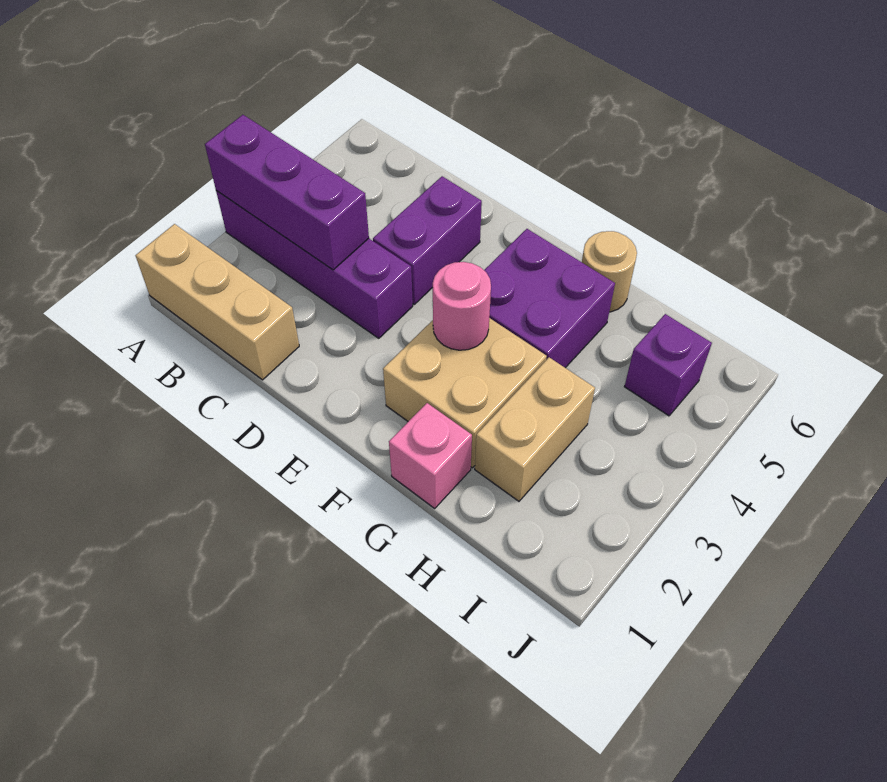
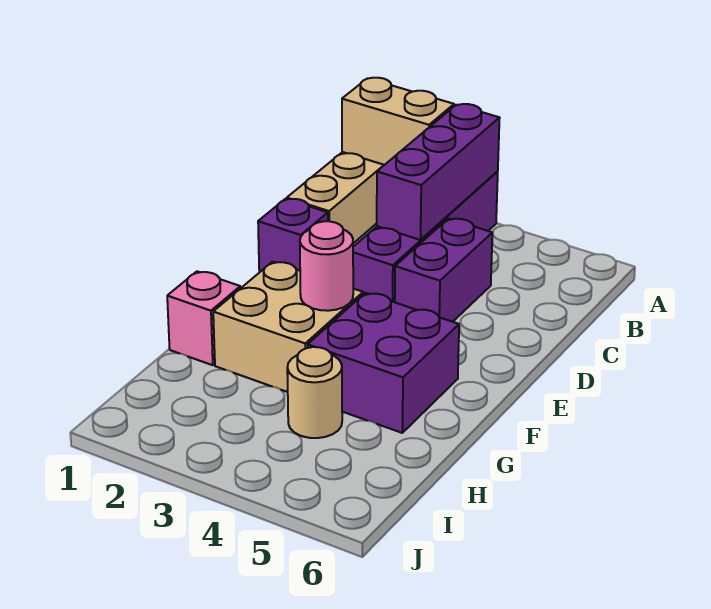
purple brick D4:D5 level 1 -> purple brick C4:D4 level 1
tan round brick G6 level 1 -> tan round brick H4 level 1
tan brick H2:H3 level 1 -> tan brick A1:A2 level 2
purple brick I5 level 1 -> purple brick D1 level 1

